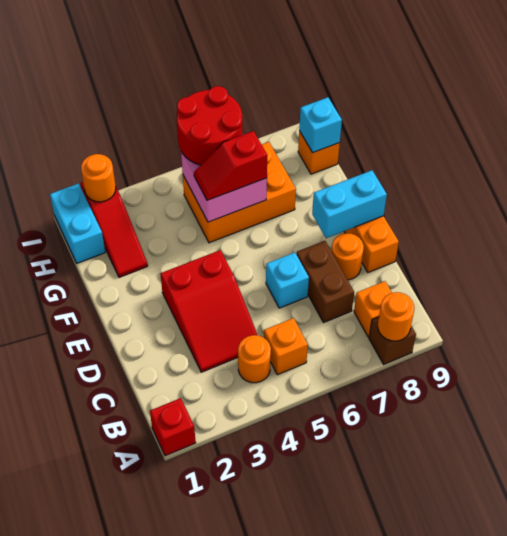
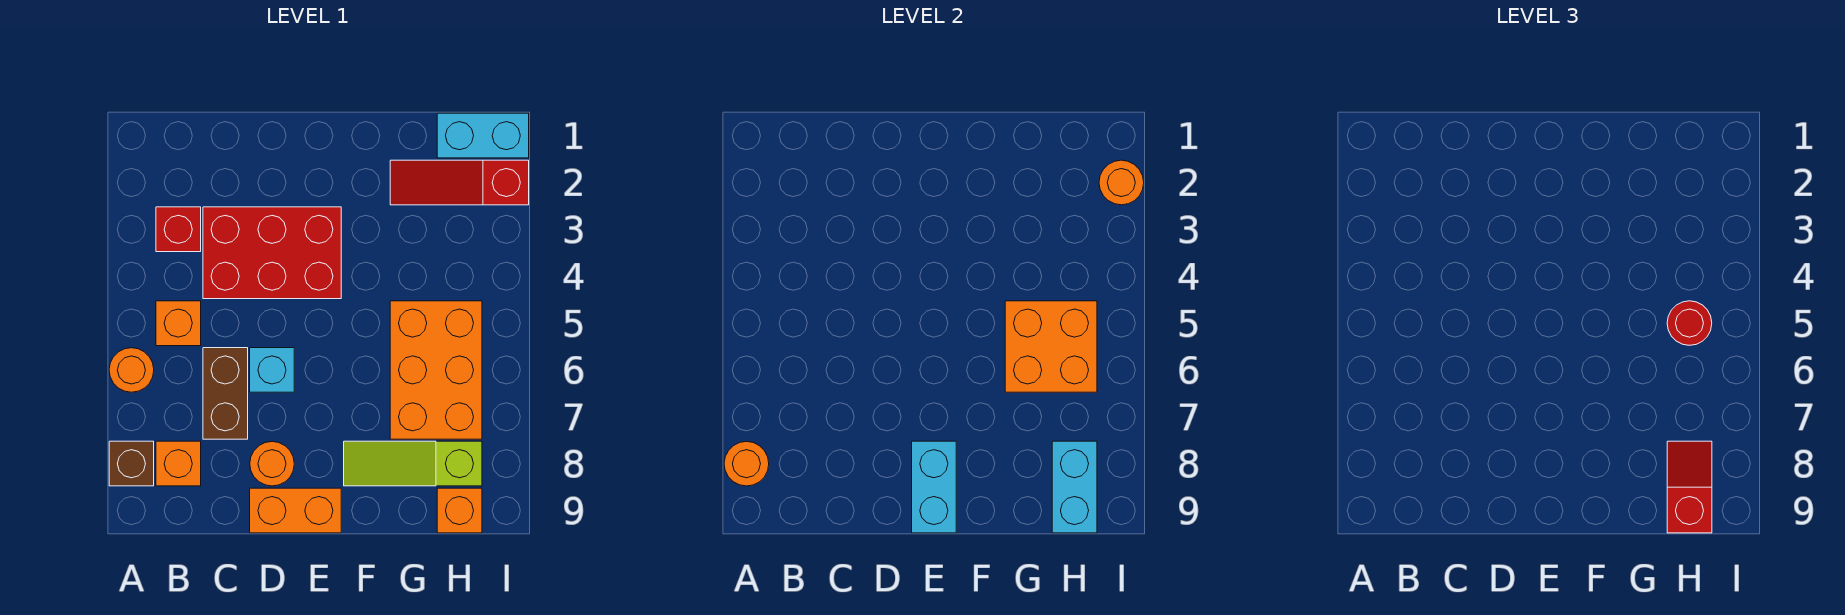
red brick A1 level 1 -> red brick B3 level 1
orange round brick B4 level 1 -> orange round brick A6 level 1
red slope C3:E4 level 1 top E -> red brick C3:E4 level 1
brown brick C7:D7 level 1 -> brown brick C6:C7 level 1
none -> lime slope F8:H8 level 1 top H
pink brick G5:H6 level 2 -> orange brick G5:H6 level 2
red slope G5:G6 level 3 top 6 -> red slope H8:H9 level 3 top 9
red round brick H5:I6 level 3 -> red round brick H5 level 3
cyan brick H9 level 2 -> cyan brick H8:H9 level 2

